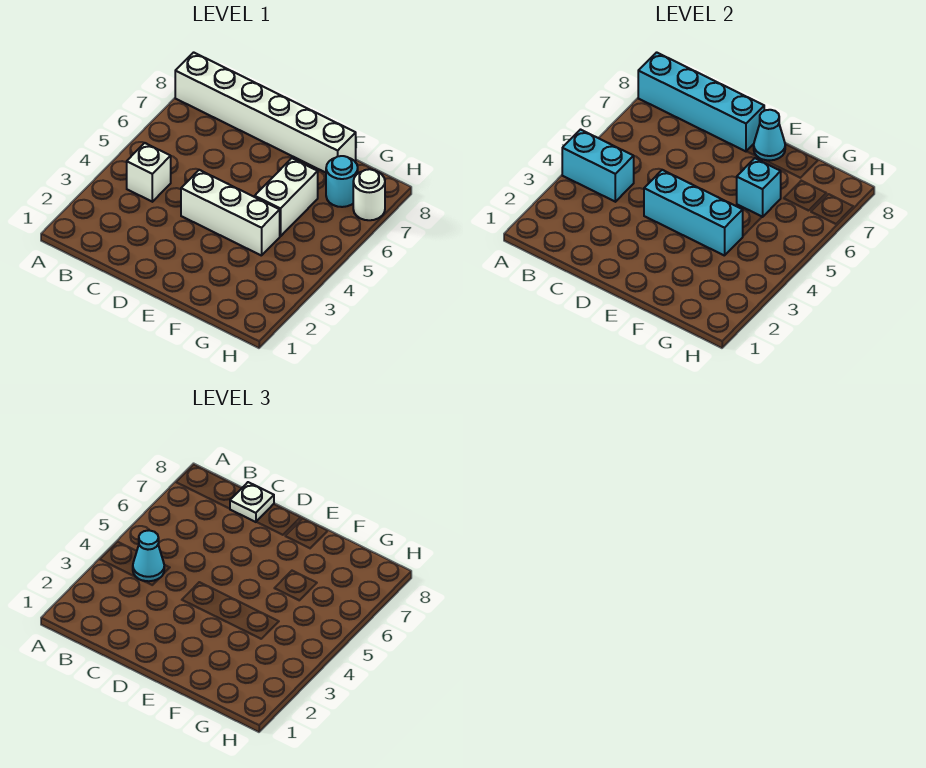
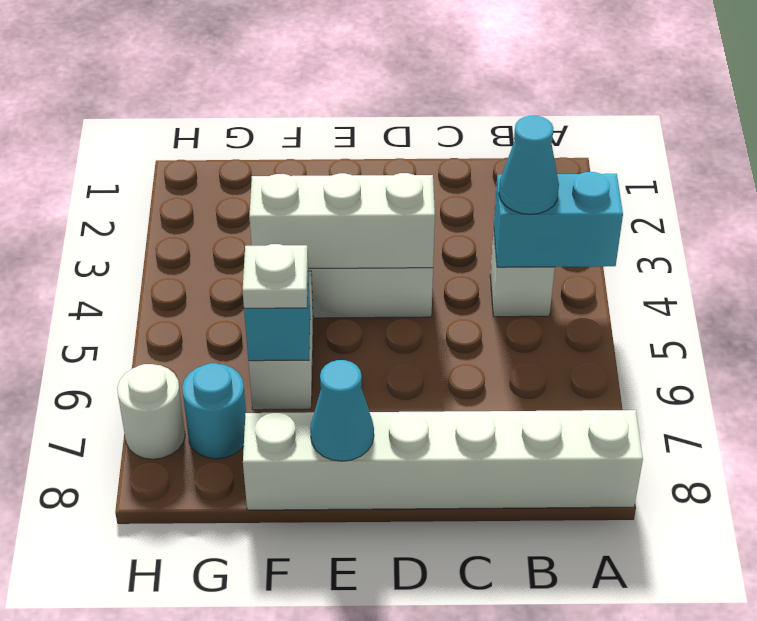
cyan brick A8:D8 level 2 -> none
white plate C8 level 3 -> white plate F6 level 3
cyan brick D4:F4 level 2 -> white brick D4:F4 level 2

